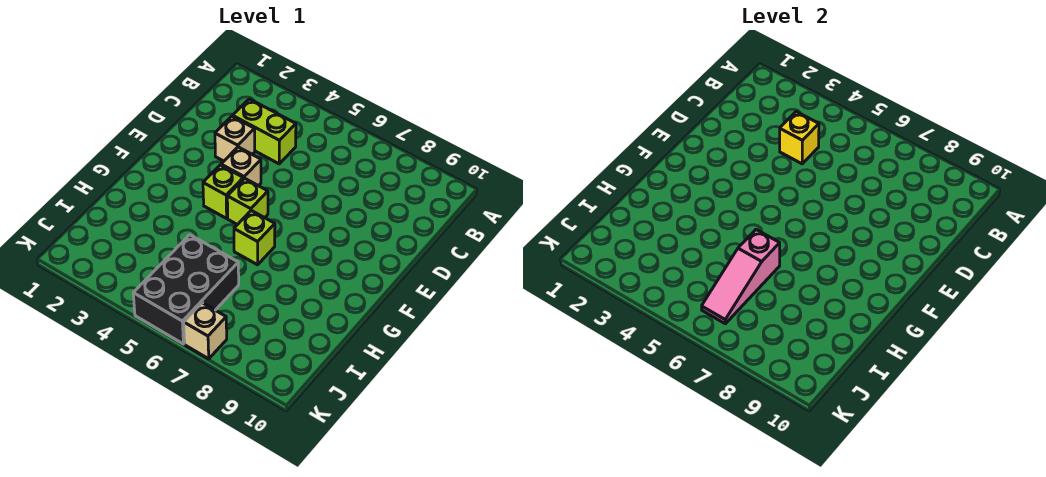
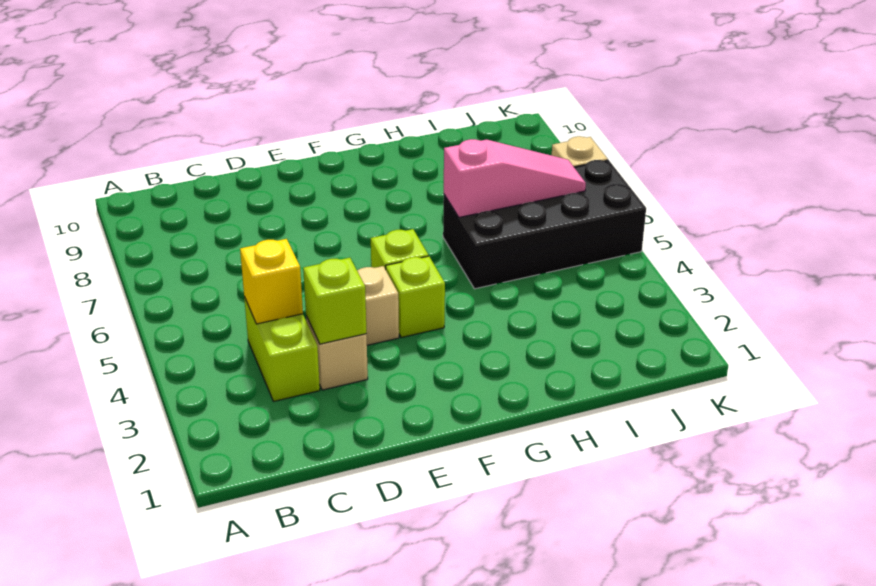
lime brick G6 level 1 -> lime brick D3 level 2
black brick I5:K6 level 1 -> black brick H5:K6 level 1

